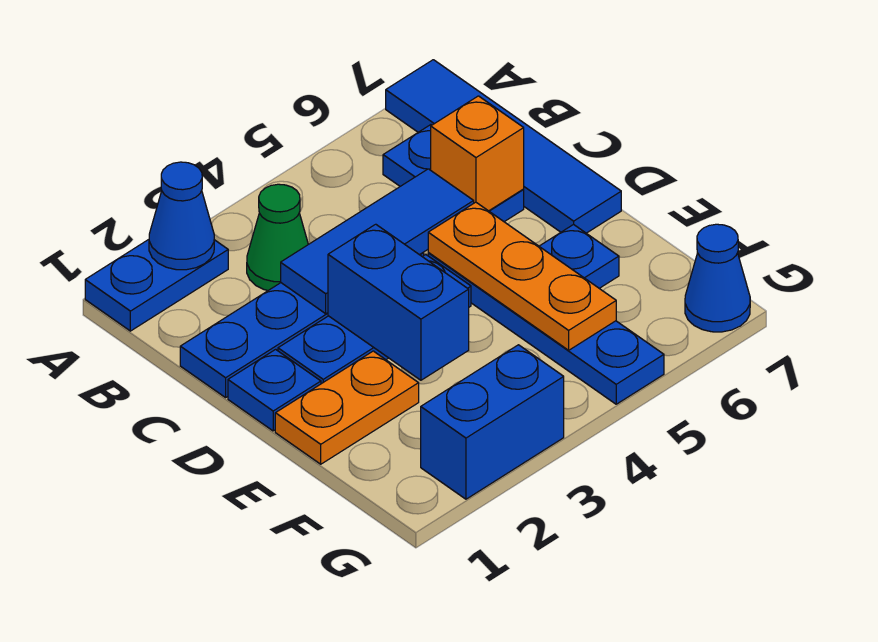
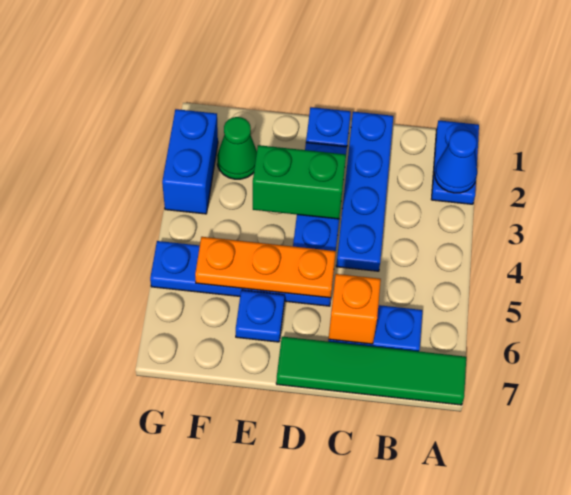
blue tile A7:D7 level 1 -> green tile A7:D7 level 1
green cone B3 level 1 -> green cone F2 level 1
blue tile C3:C5 level 2 -> none
blue brick D3:E3 level 2 -> green brick D3:E3 level 2
orange plate E1:E2 level 1 -> none
blue cone G7 level 1 -> none

